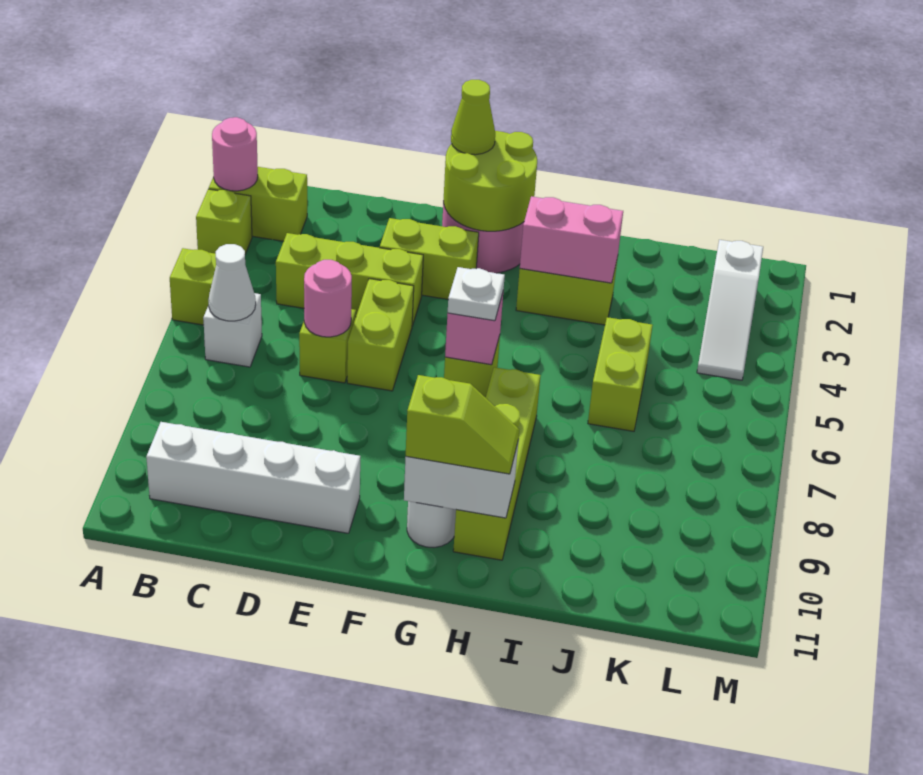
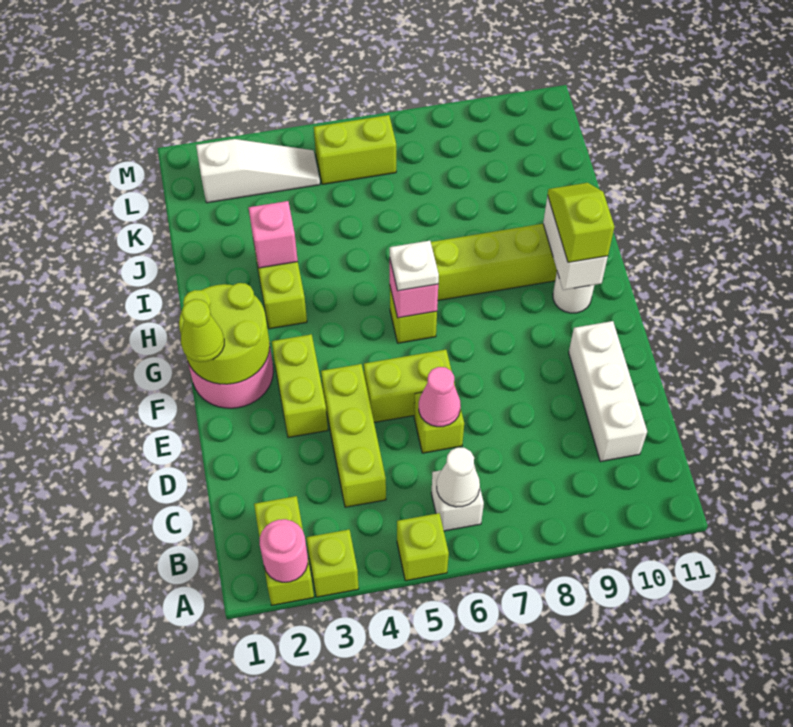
white brick B10:E10 level 1 -> white brick C10:E10 level 1
pink round brick D6 level 2 -> pink cone D6 level 2
pink brick H3:I3 level 2 -> pink brick I3 level 2
lime brick J5:J6 level 1 -> lime brick L5:L6 level 1

